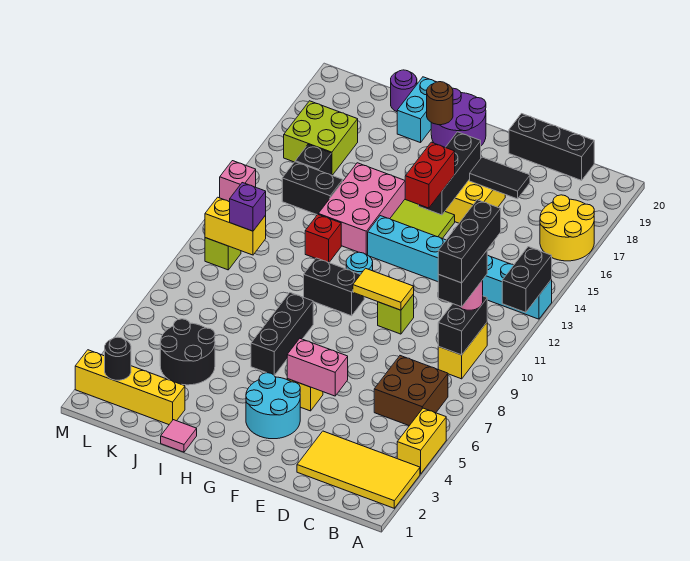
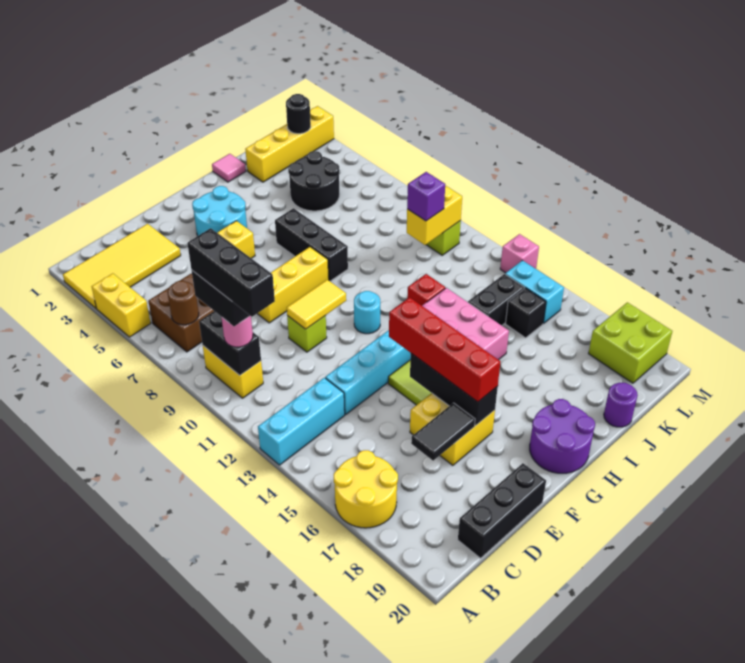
black brick A12:A13 level 2 -> none
pink brick E5:F5 level 2 -> none
none -> yellow brick E8:G8 level 1
red brick F14:F15 level 3 -> red brick F14:F17 level 3
black brick G10:H10 level 1 -> none
brown round brick H19 level 2 -> brown round brick B7 level 2
cyan brick I19:I20 level 1 -> cyan brick L14:L15 level 1
lime brick K16:L17 level 1 -> lime brick L18:M19 level 1

